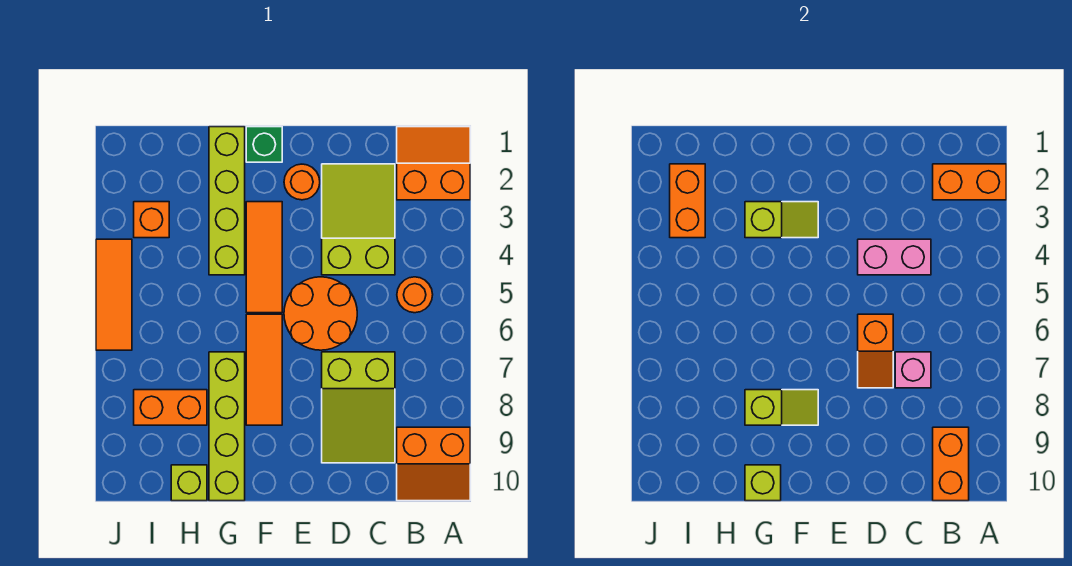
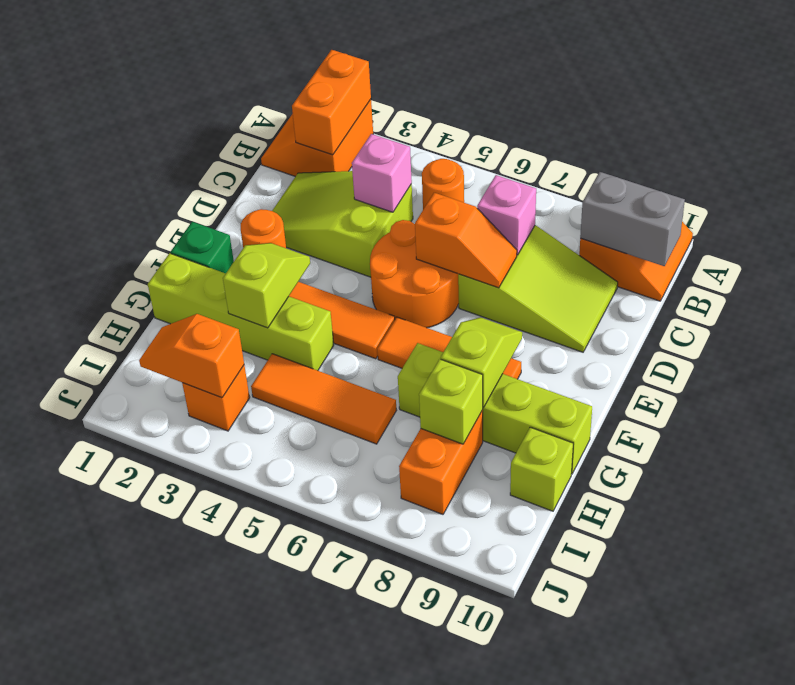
orange brick B9:B10 level 2 -> grey brick B9:B10 level 2
pink brick C4:D4 level 2 -> pink brick C4 level 2
lime brick G10 level 2 -> lime brick H8 level 2
orange brick I2:I3 level 2 -> orange slope I2:I3 level 2 top 3
orange tile J4:J6 level 1 -> orange tile H4:H6 level 1

